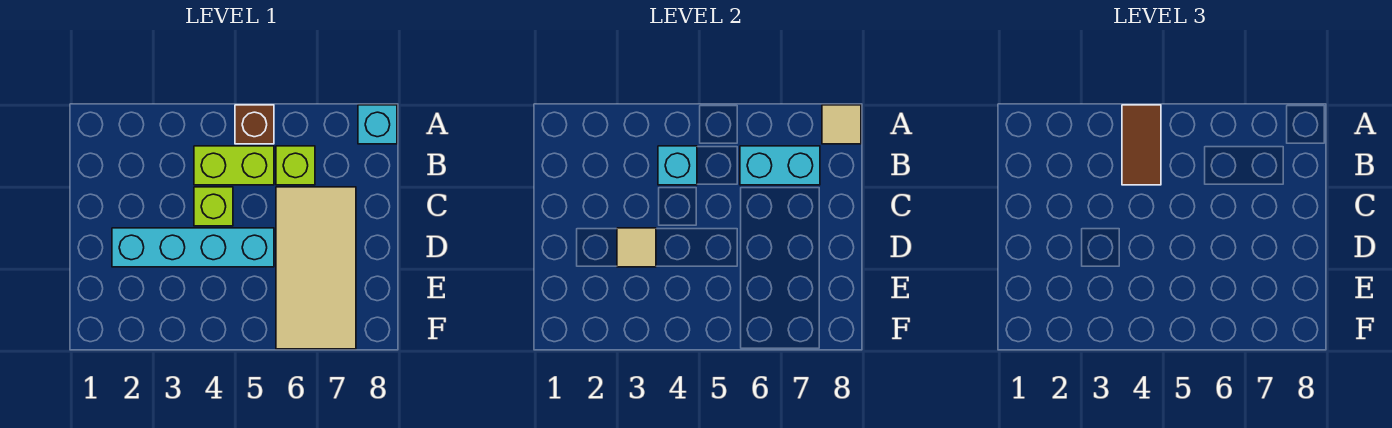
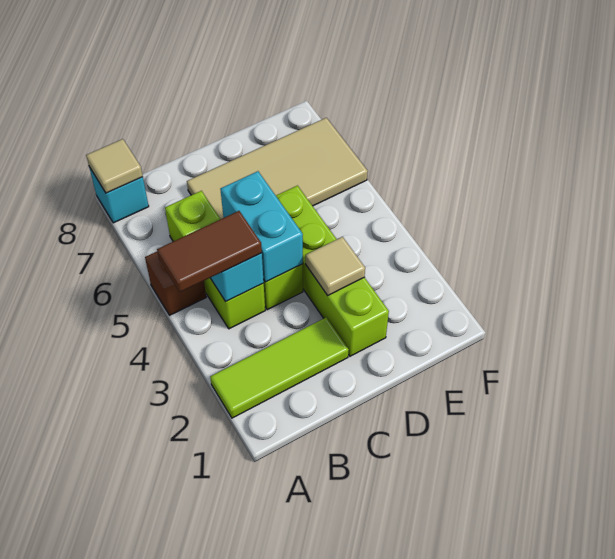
none -> lime tile A2:C2 level 1
cyan brick B6:B7 level 2 -> cyan brick C4:C5 level 2
cyan brick D2:D5 level 1 -> lime brick D2:D5 level 1

